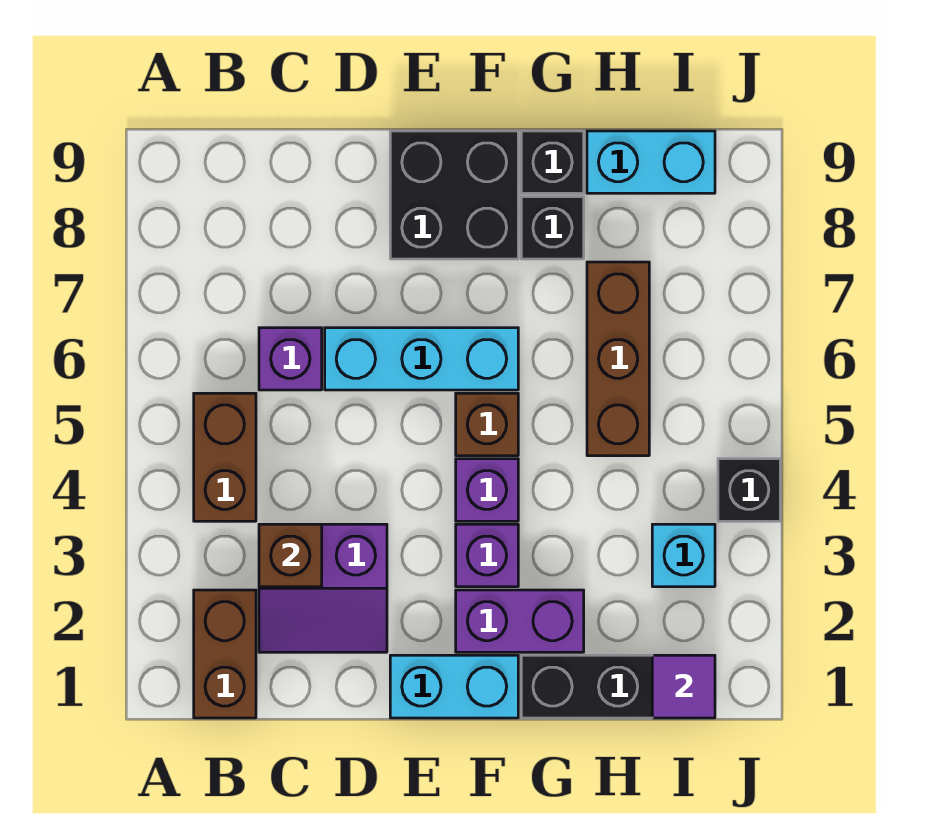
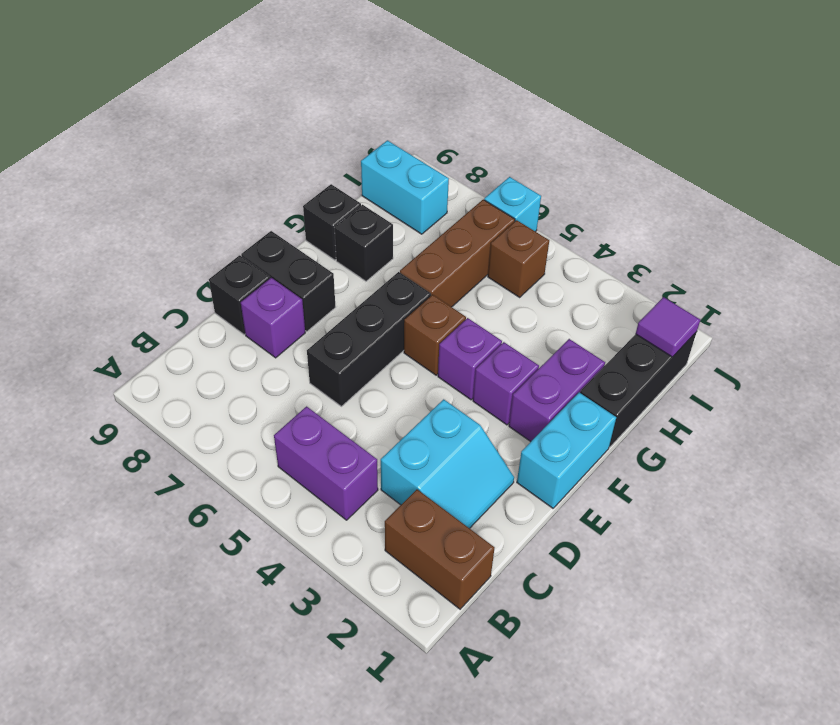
brown brick B4:B5 level 1 -> purple brick B4:B5 level 1
purple slope C2:D3 level 1 top 3 -> cyan slope C2:D3 level 1 top 3
brown brick C3 level 2 -> brown brick I5 level 1
purple brick C6 level 1 -> purple brick D8 level 1
cyan brick D6:F6 level 1 -> black brick D6:F6 level 1
black brick E8:F9 level 1 -> black brick E8:E9 level 1
brown brick H5:H7 level 1 -> brown brick G6:I6 level 1
cyan brick H9:I9 level 1 -> cyan brick I8:I9 level 1
cyan brick I3 level 1 -> cyan brick J6 level 1
black brick J4 level 1 -> black brick D9 level 1

